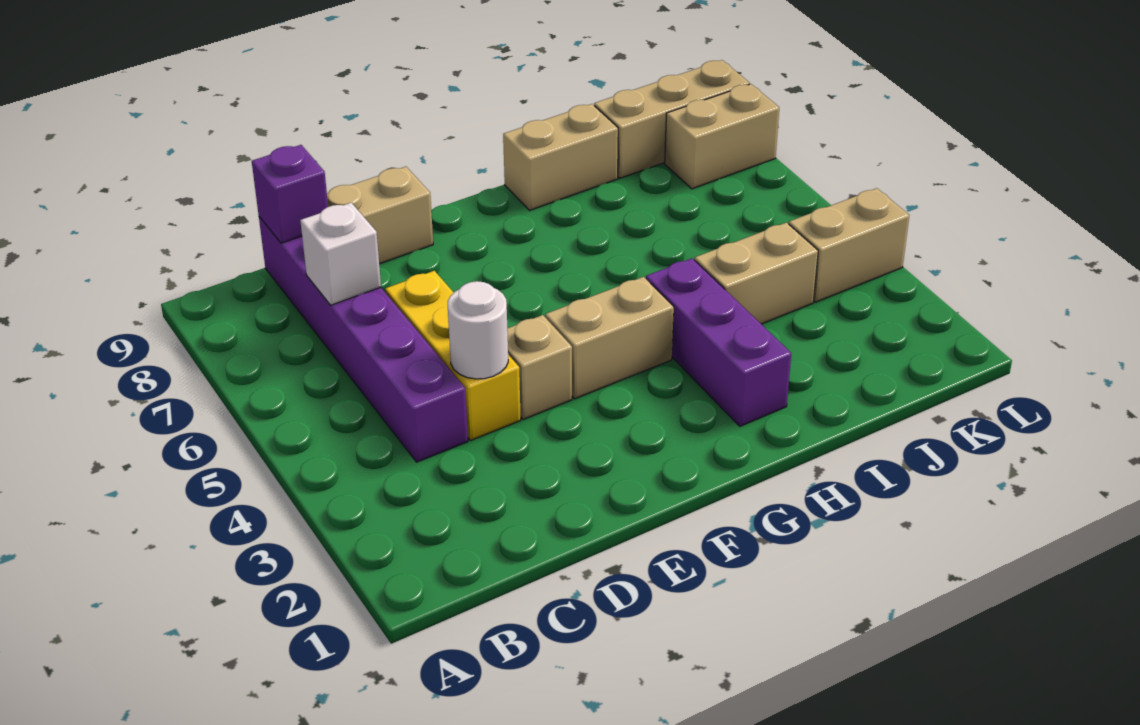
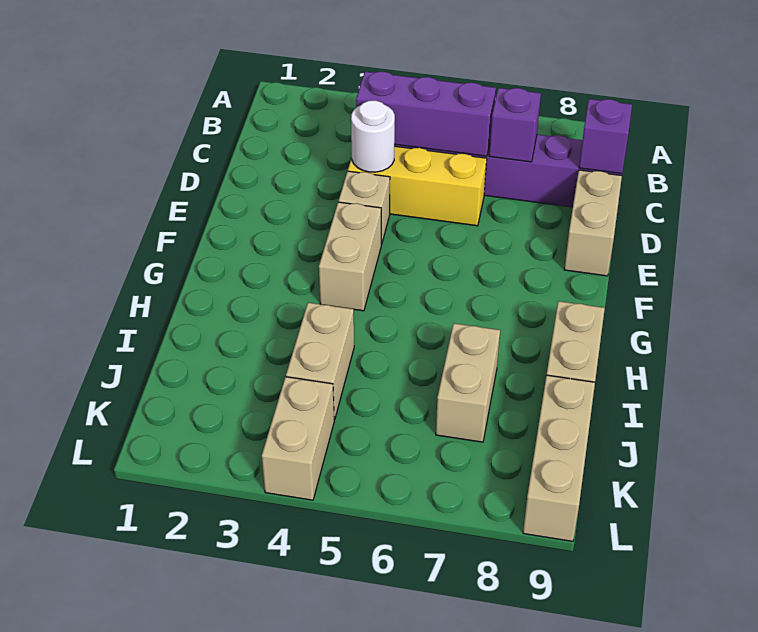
white brick C7 level 2 -> purple brick C7 level 2
purple brick H2:H4 level 1 -> purple brick C4:C6 level 2
tan brick K8:L8 level 1 -> tan brick I7:J7 level 1

